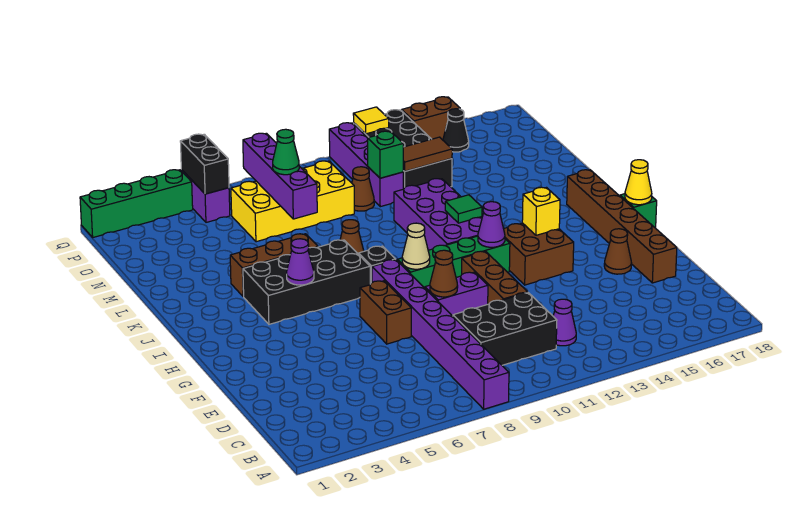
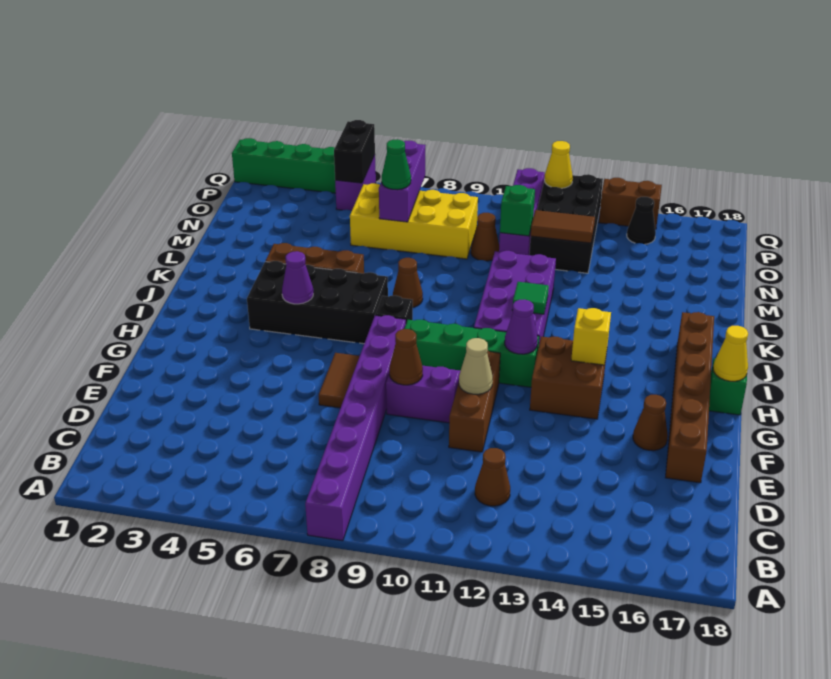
black brick C9:D11 level 1 -> none
purple cone C12 level 1 -> brown cone C12 level 1
brown brick F7:G7 level 1 -> brown tile F7:G7 level 1
tan cone H9 level 2 -> tan cone F11 level 2
purple brick M7:P7 level 2 -> purple brick N7:P7 level 2
yellow tile Q12 level 2 -> yellow cone Q12 level 2

